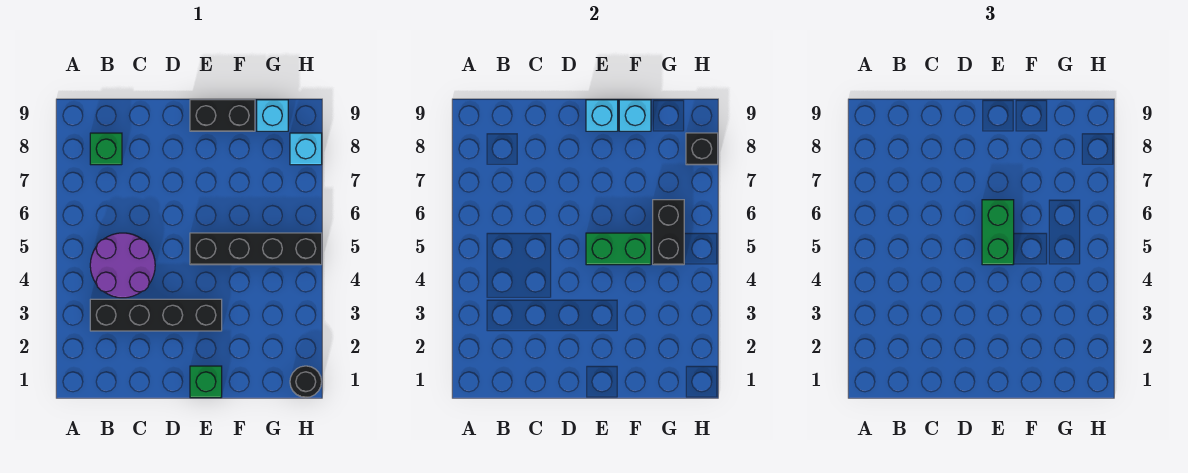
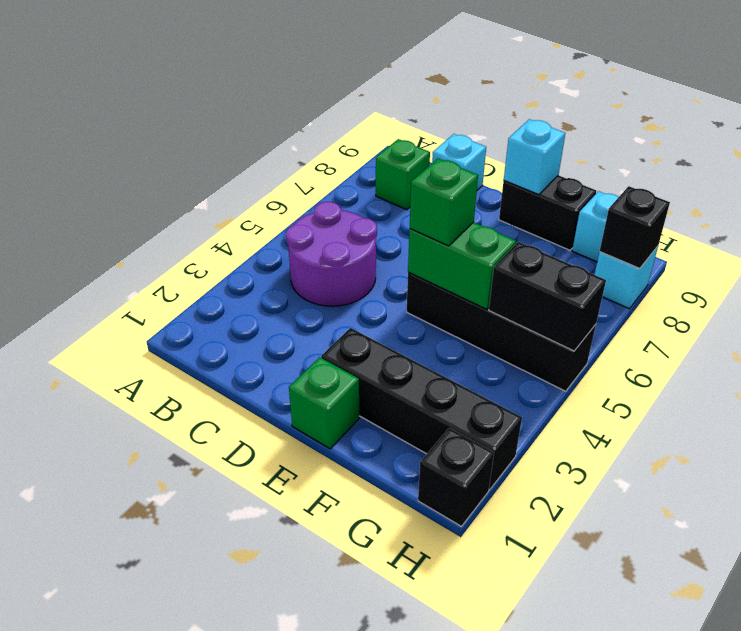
black brick B3:E3 level 1 -> black brick E2:H2 level 1
green brick E5:E6 level 3 -> green brick E5 level 3
cyan brick F9 level 2 -> cyan brick C9 level 1
black brick G5:G6 level 2 -> black brick G5:H5 level 2
black round brick H1 level 1 -> black brick H1 level 1

